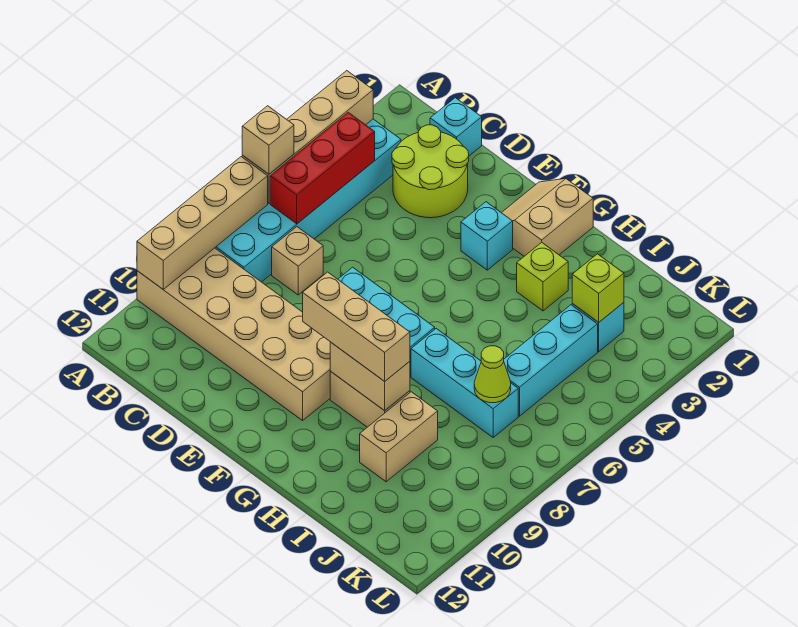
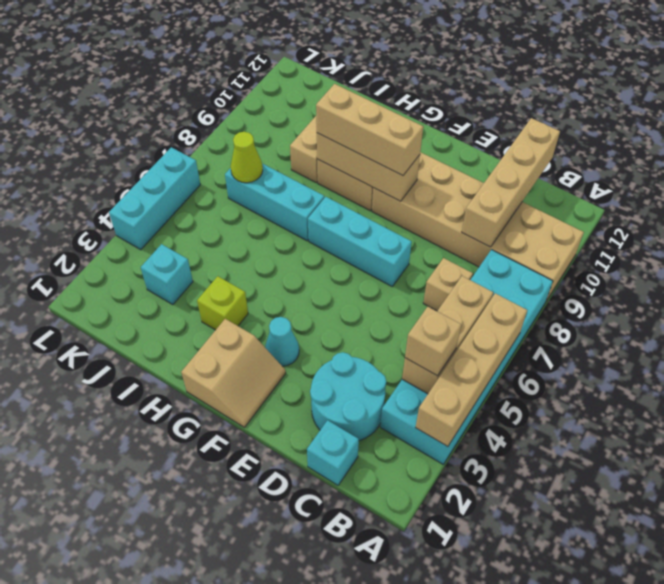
tan brick A6 level 3 -> tan brick B4 level 3
tan brick A7:A10 level 2 -> tan brick C9:C12 level 2
red brick B4:B6 level 2 -> tan brick B4:B6 level 2
lime round brick C2:D3 level 1 -> cyan round brick C2:D3 level 1
cyan brick F3 level 1 -> cyan cone F3 level 1
tan brick G9:H9 level 2 -> tan brick F9:H9 level 2
lime brick J3 level 2 -> none
cyan brick J4:J6 level 1 -> cyan brick L4:L6 level 1

